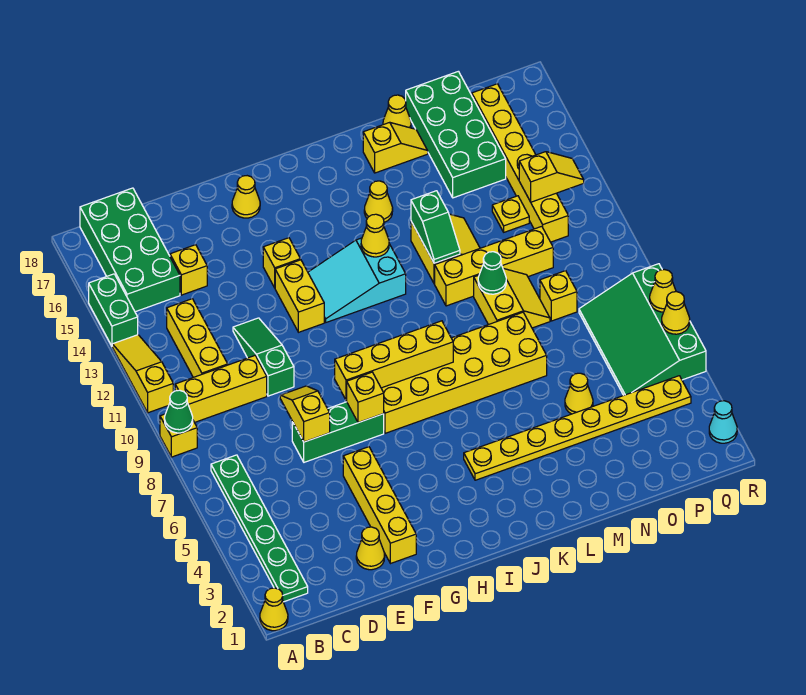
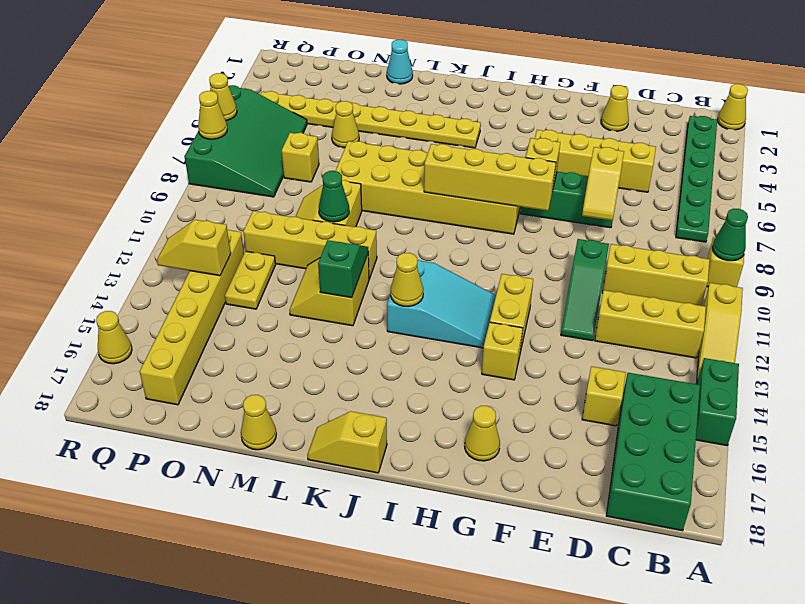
yellow brick C11:C13 level 1 -> yellow brick B12:D12 level 1
yellow brick F2:F5 level 1 -> yellow brick D5:G5 level 1
yellow cone K15 level 1 -> yellow cone R16 level 1
yellow slope L17:M17 level 1 top L -> yellow slope J18:K18 level 1 top J
green brick N15:O18 level 1 -> none
yellow brick O9 level 1 -> yellow brick O7 level 1
yellow plate O13 level 1 -> yellow plate O12:O13 level 1
cyan cone R2 level 1 -> cyan cone M1 level 1

